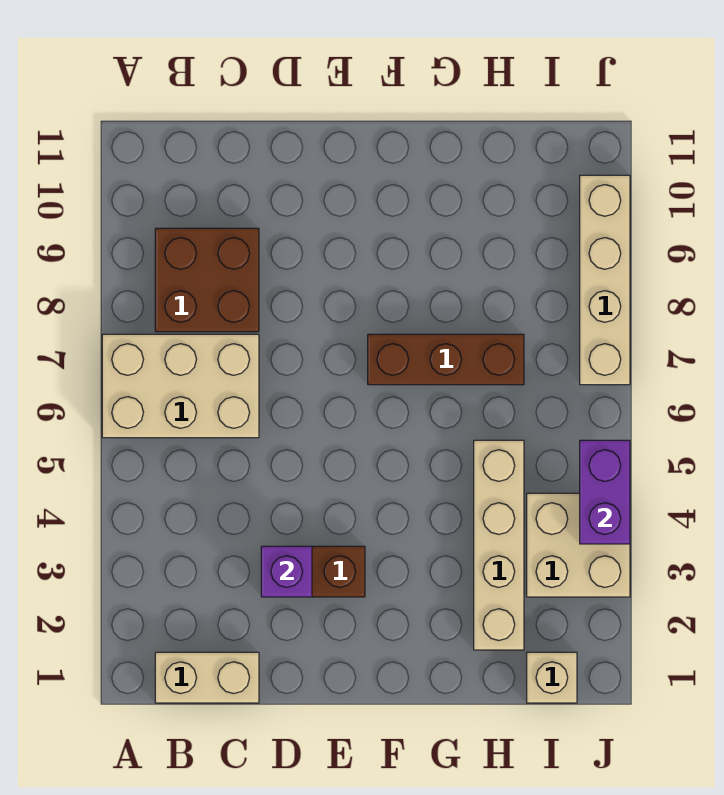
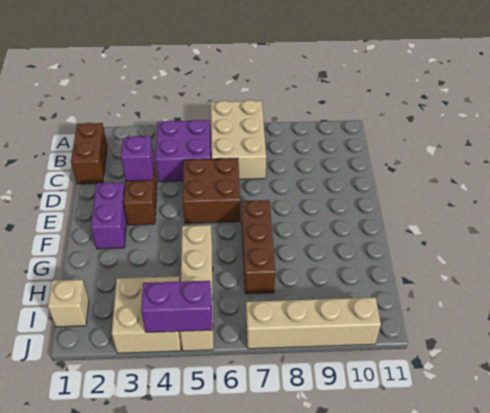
tan brick B1:C1 level 1 -> brown brick B1:C1 level 1
none -> purple brick B4:C5 level 1
brown brick B8:C9 level 1 -> brown brick D5:E6 level 1
none -> purple brick E2:F2 level 1
tan brick H2:H5 level 1 -> tan brick G5:J5 level 1

